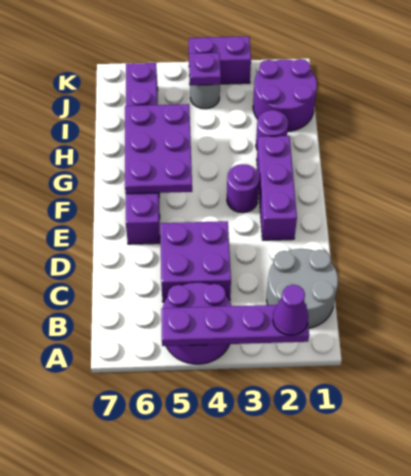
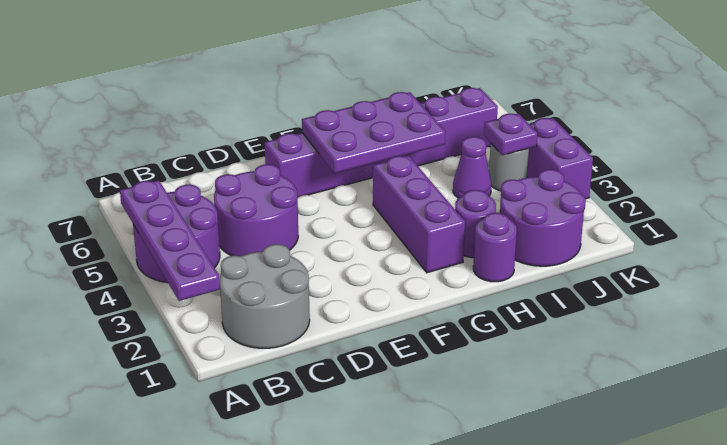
purple cone A2 level 3 -> purple cone I4 level 1
purple brick C4:D5 level 1 -> purple round brick C4:D5 level 1
purple brick E2:G2 level 1 -> purple brick G2:G4 level 1
purple round brick F3 level 1 -> purple round brick H1 level 1

